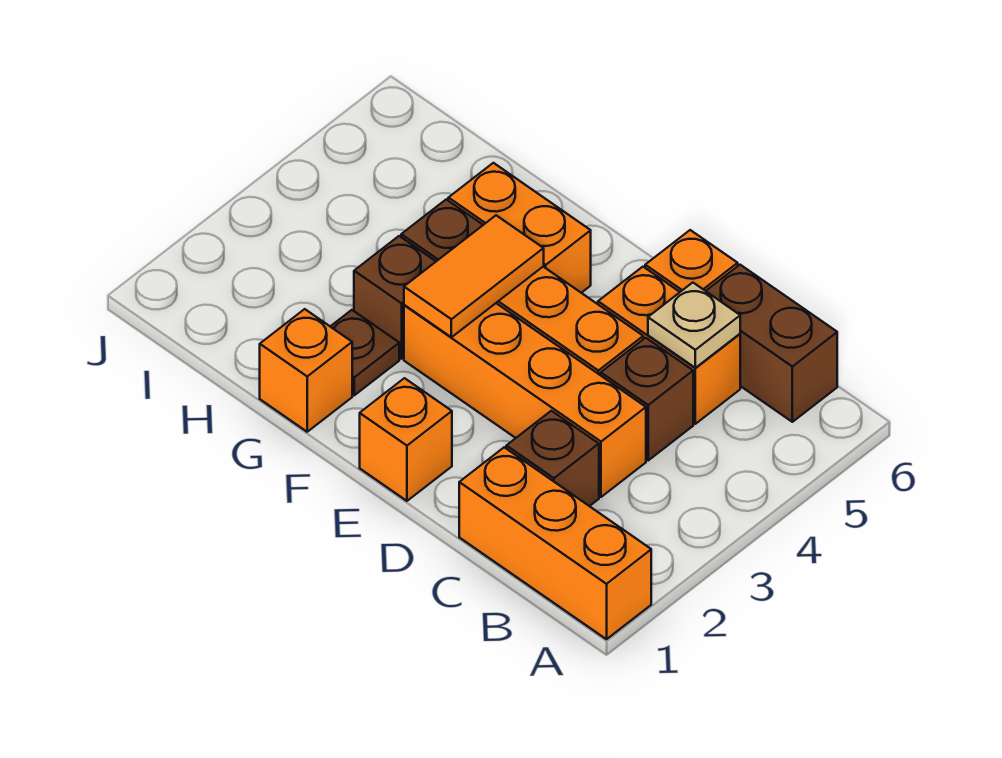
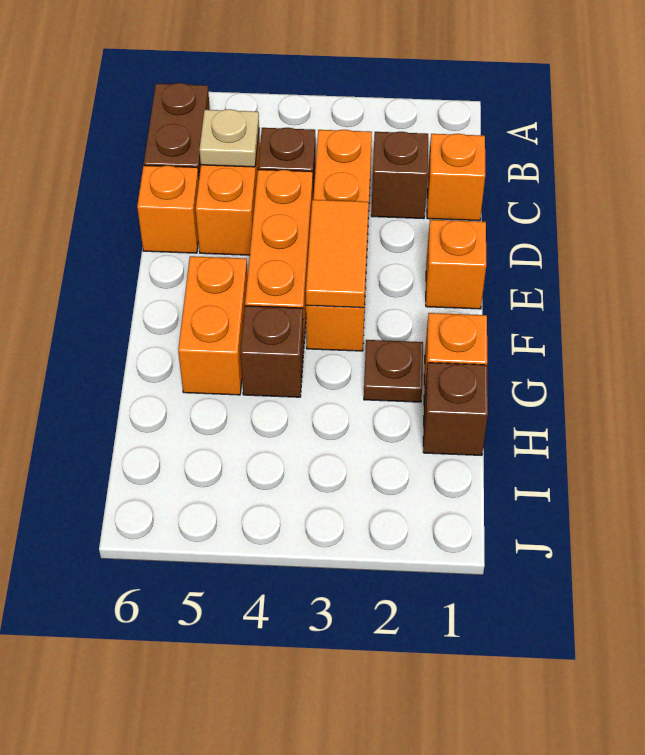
orange brick A1:C1 level 1 -> orange brick C1 level 1
orange tile F3:F4 level 2 -> orange tile E3:F3 level 2
brown brick G3 level 1 -> brown brick H1 level 1

